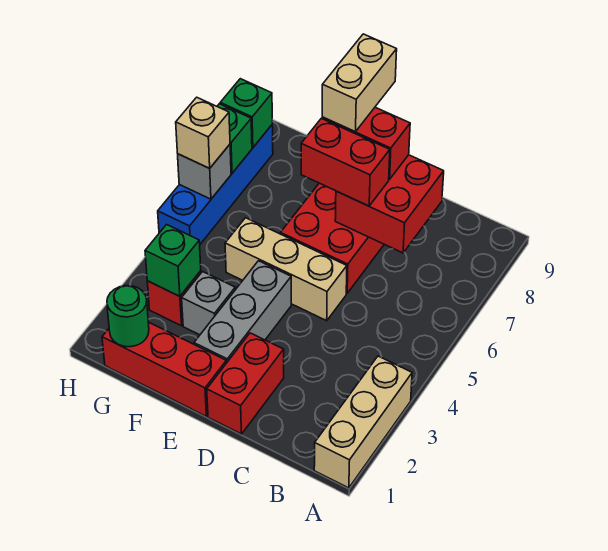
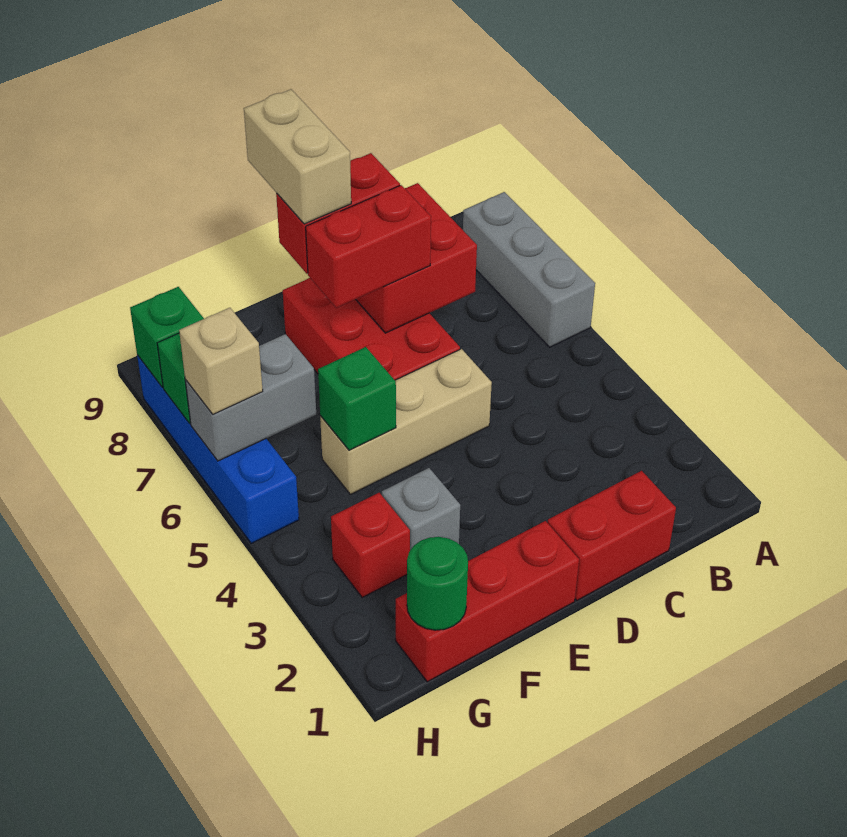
tan brick A1:A3 level 1 -> none
red brick D1:D2 level 1 -> red brick C1:D1 level 1
grey brick E2:E4 level 1 -> grey brick A6:A8 level 1
green brick G3 level 2 -> green brick F5 level 2
grey brick H6 level 2 -> grey brick G6:H6 level 2

